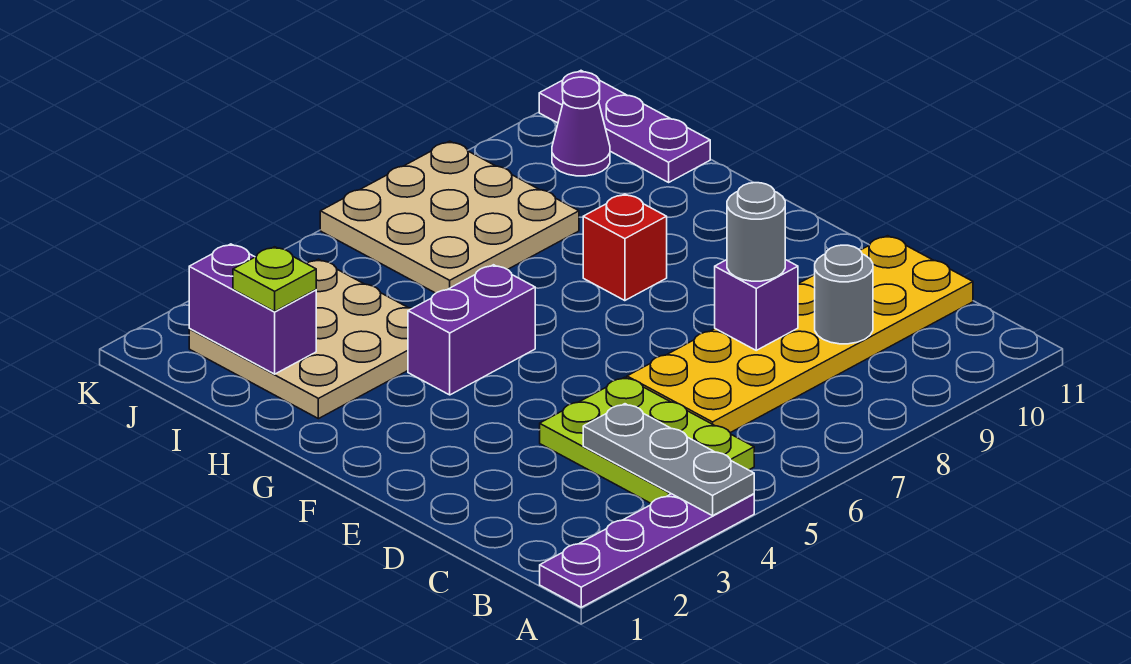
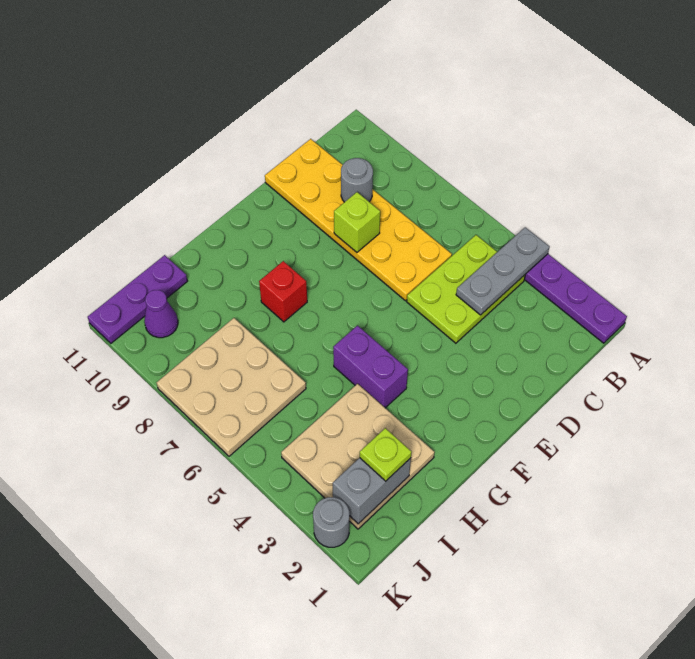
purple brick D8 level 2 -> lime brick D8 level 2
grey round brick D8 level 3 -> grey round brick K2 level 1
purple brick I2:J2 level 2 -> grey brick I2:J2 level 2

